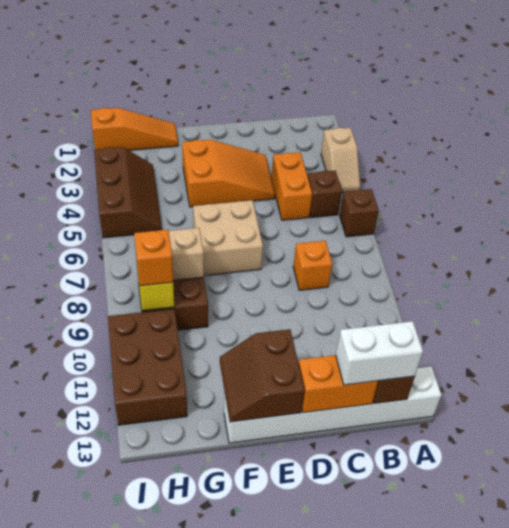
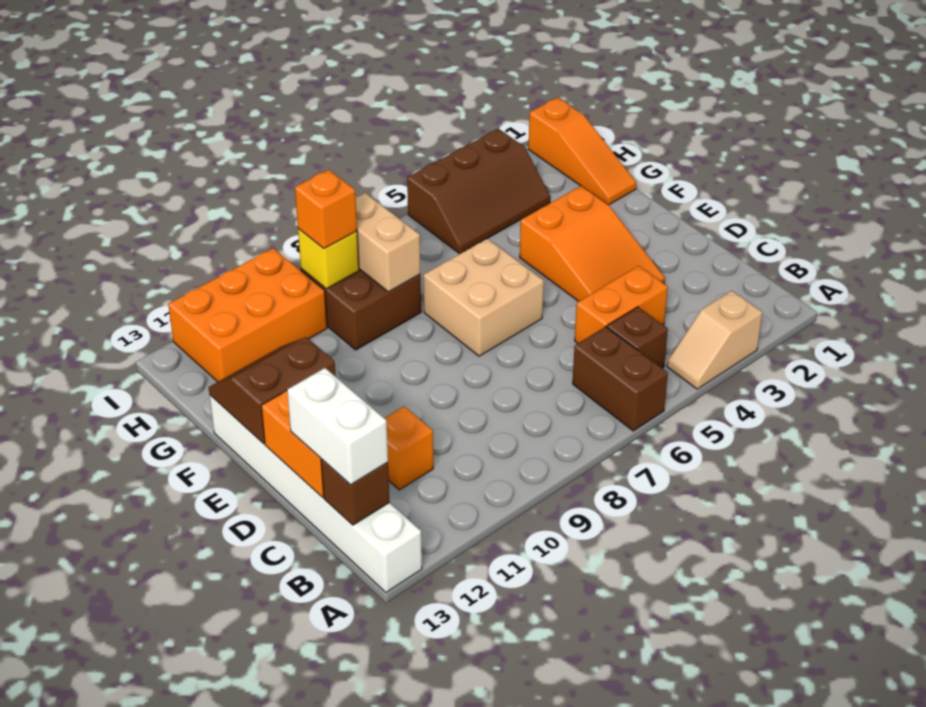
brown brick A6 level 1 -> brown brick A6:B6 level 1
orange brick C8 level 1 -> orange brick C11 level 1
brown brick H10:I12 level 1 -> orange brick H10:I12 level 1

